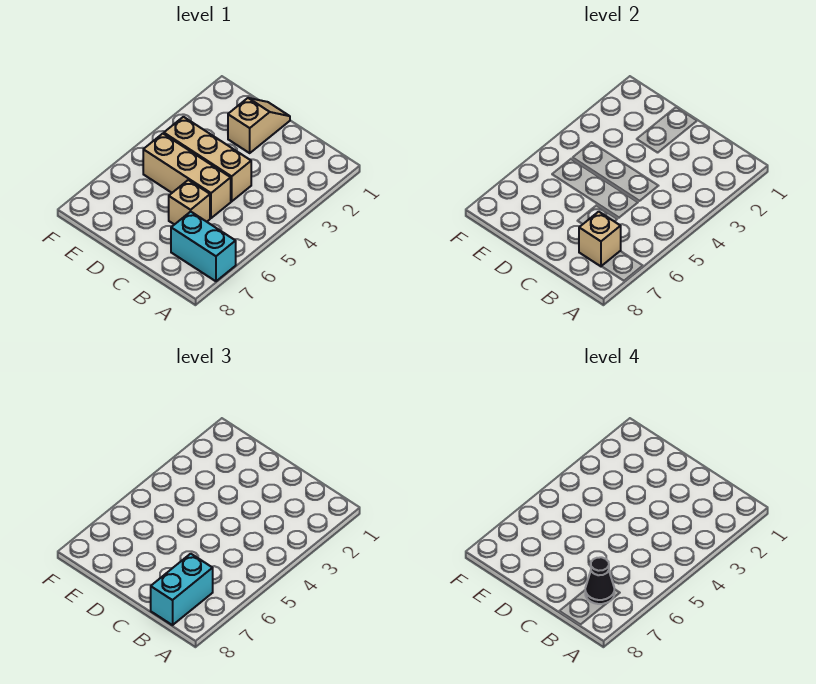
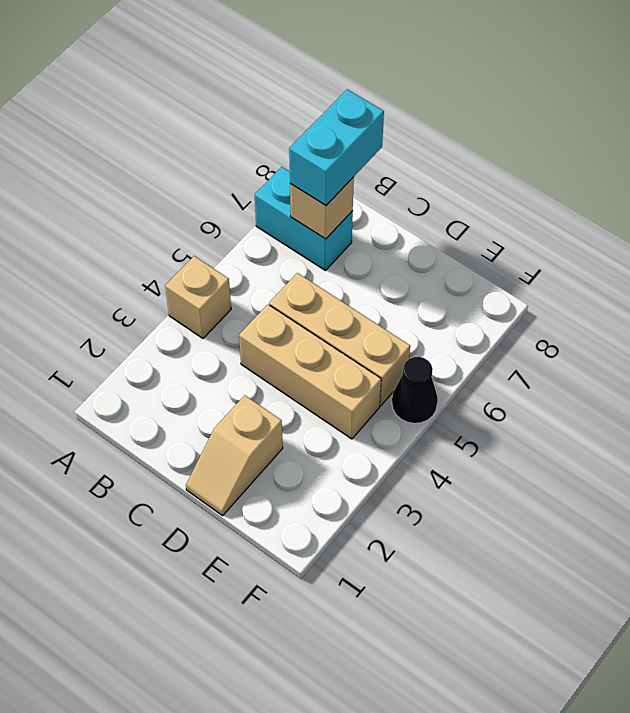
black cone B7 level 4 -> black cone F5 level 1
tan brick C6 level 1 -> tan brick A4 level 1

